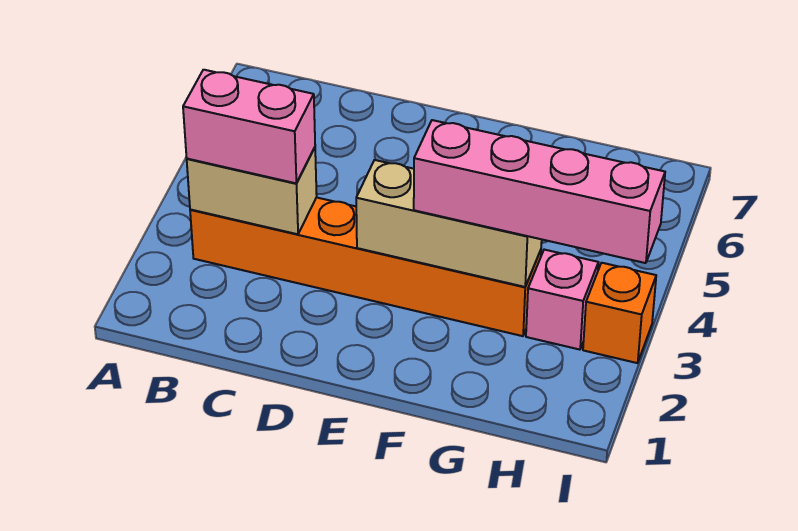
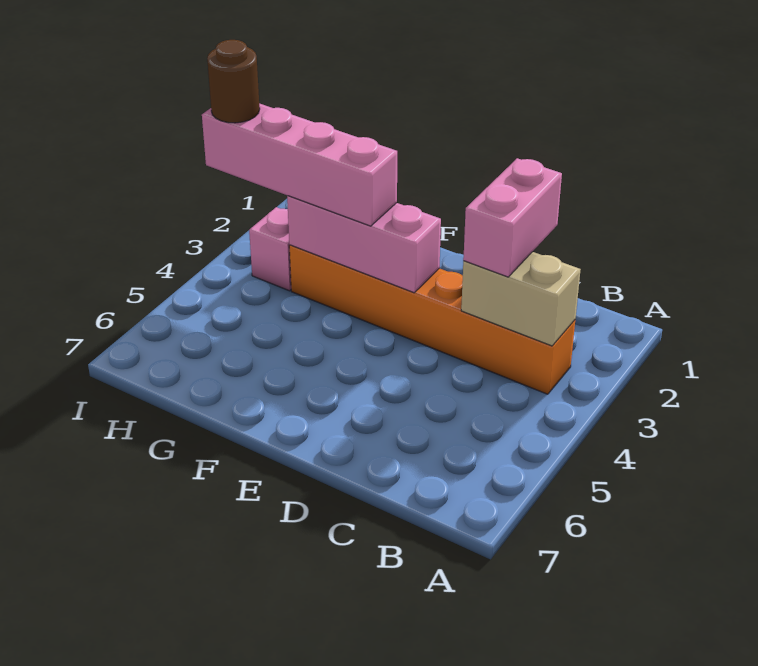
pink brick B3:C3 level 3 -> pink brick C2:C3 level 3
tan brick E3:G3 level 2 -> pink brick E3:G3 level 2
orange brick I3 level 1 -> none
none -> brown round brick I3 level 4

